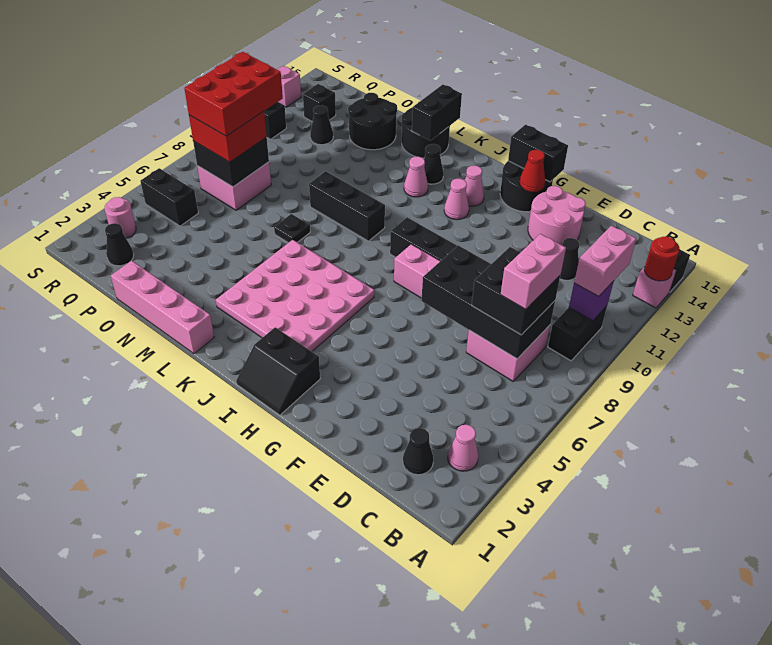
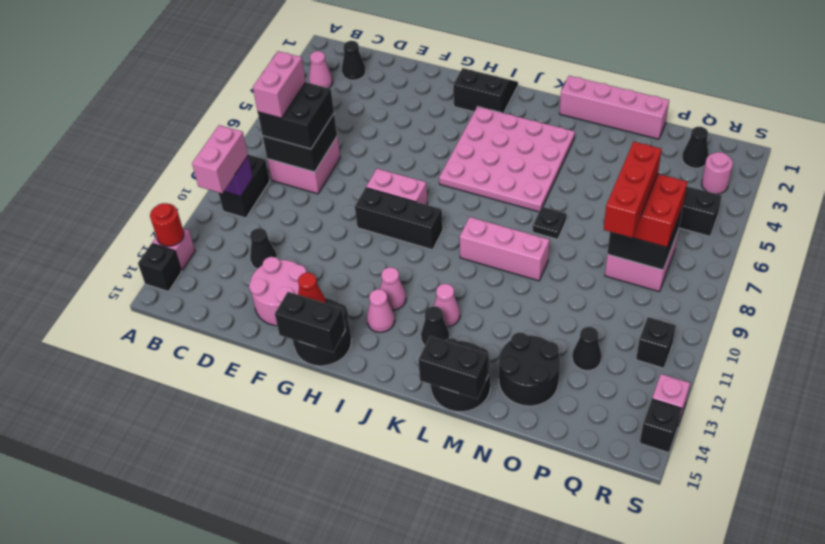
black brick C7:F8 level 2 -> black brick C7:D8 level 2
black brick K9:M9 level 1 -> pink brick K9:M9 level 1
black brick L14:L15 level 2 -> black brick L15:M15 level 2
red brick P7:Q9 level 4 -> red brick P7:P9 level 4
black brick Q13 level 1 -> black brick S14 level 1

